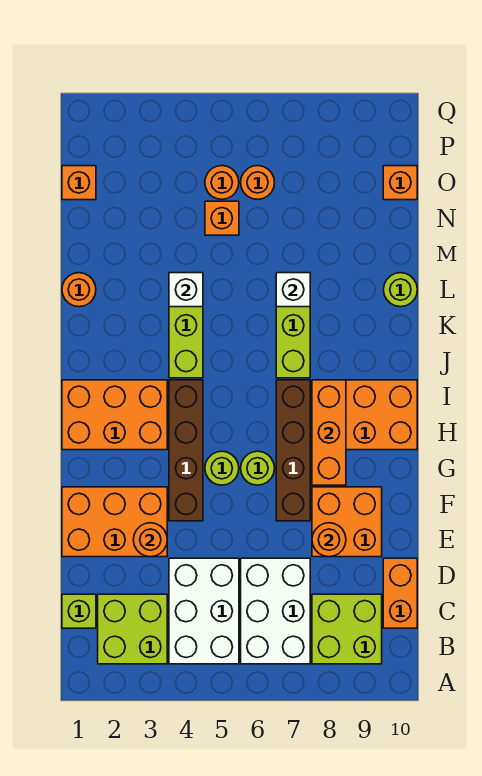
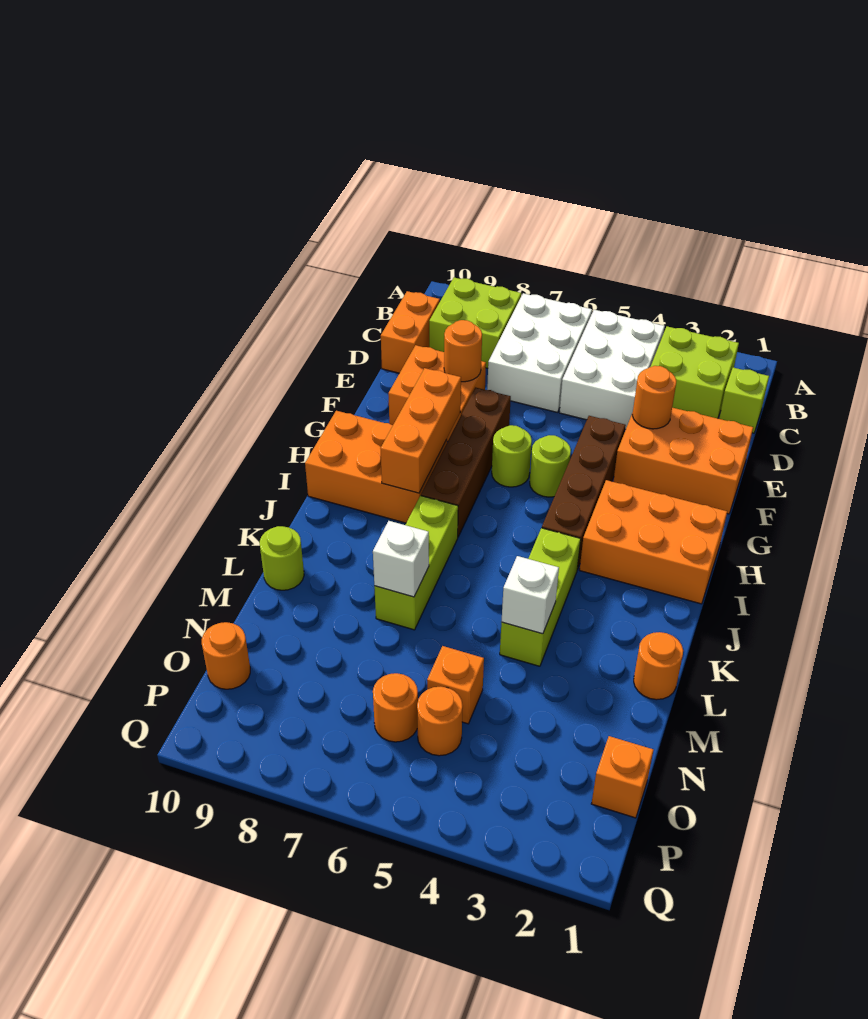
orange brick O10 level 1 -> orange round brick O10 level 1

